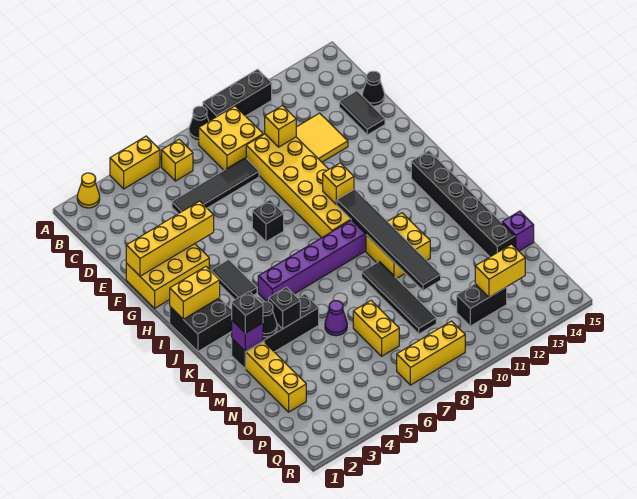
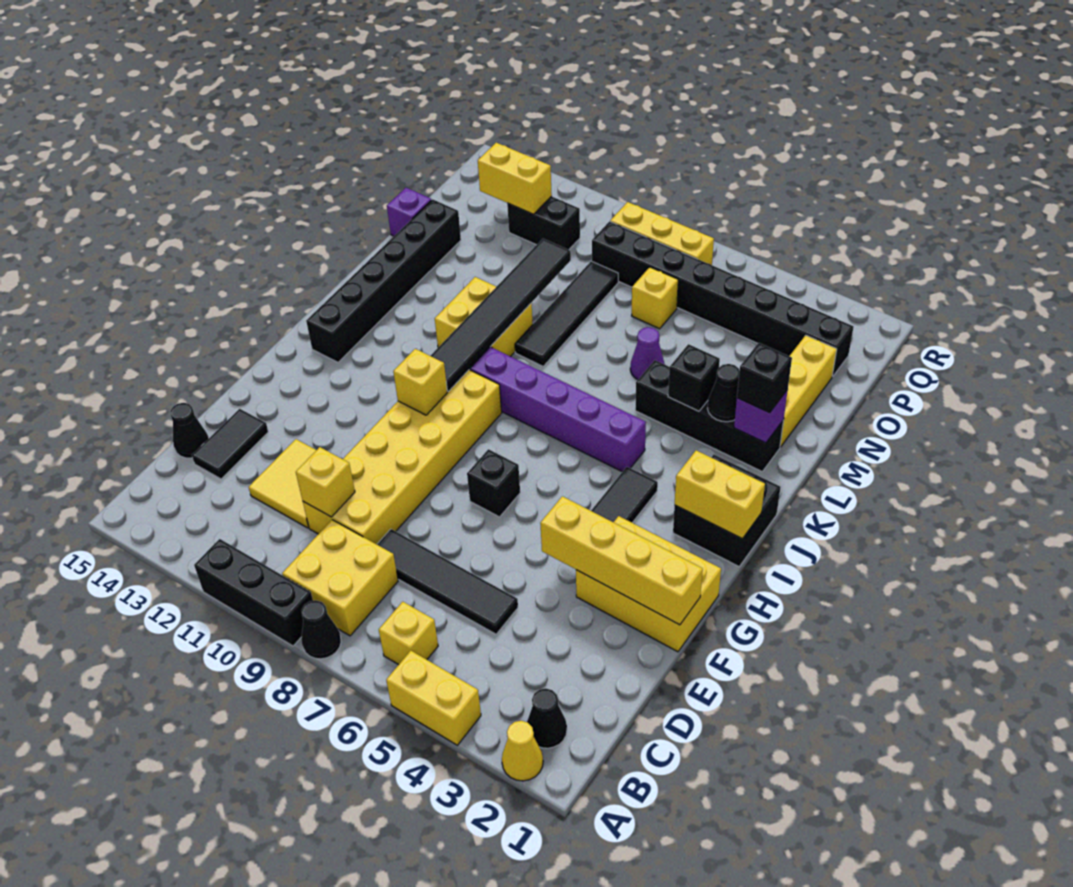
none -> black cone B2 level 1
yellow brick N7:O7 level 1 -> yellow brick O7 level 1
none -> black brick P2:P9 level 1

